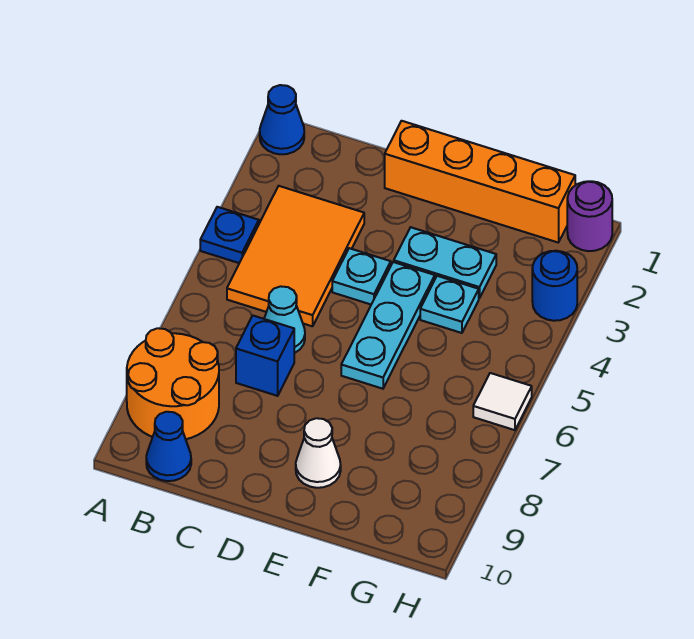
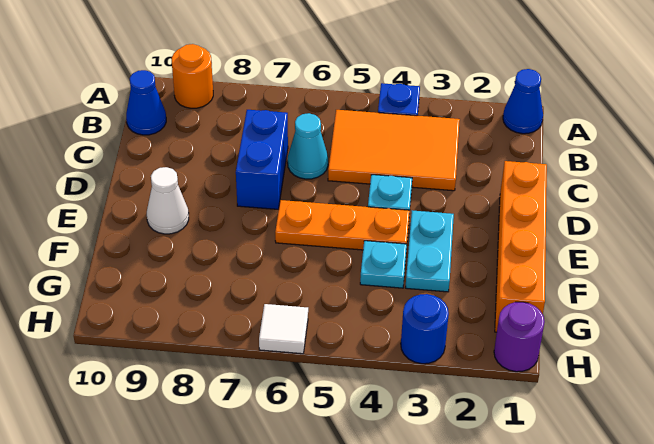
orange round brick A8:B9 level 1 -> orange round brick A9 level 1
blue brick C7 level 1 -> blue brick C7:D7 level 1
cyan plate E4:E6 level 1 -> orange plate E4:E6 level 1

